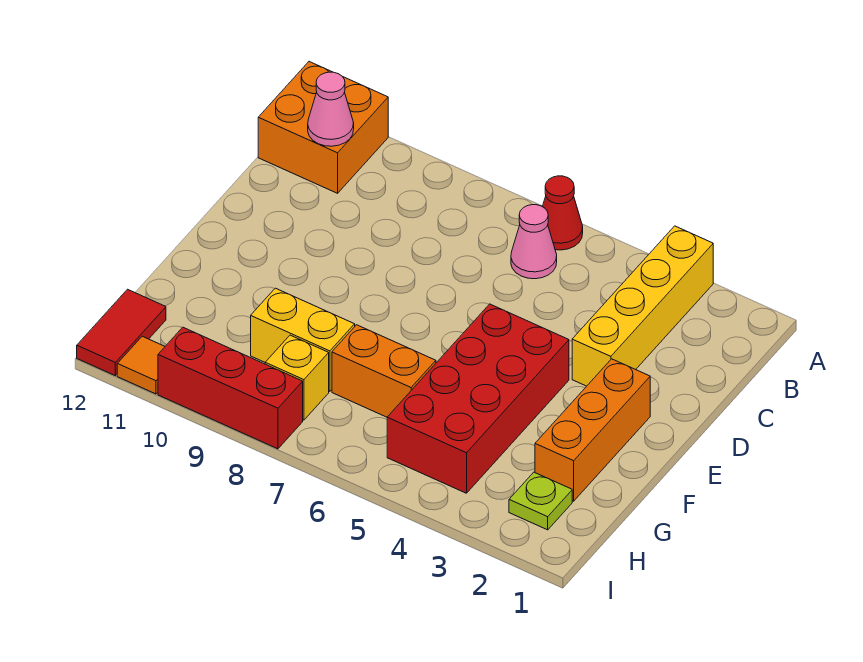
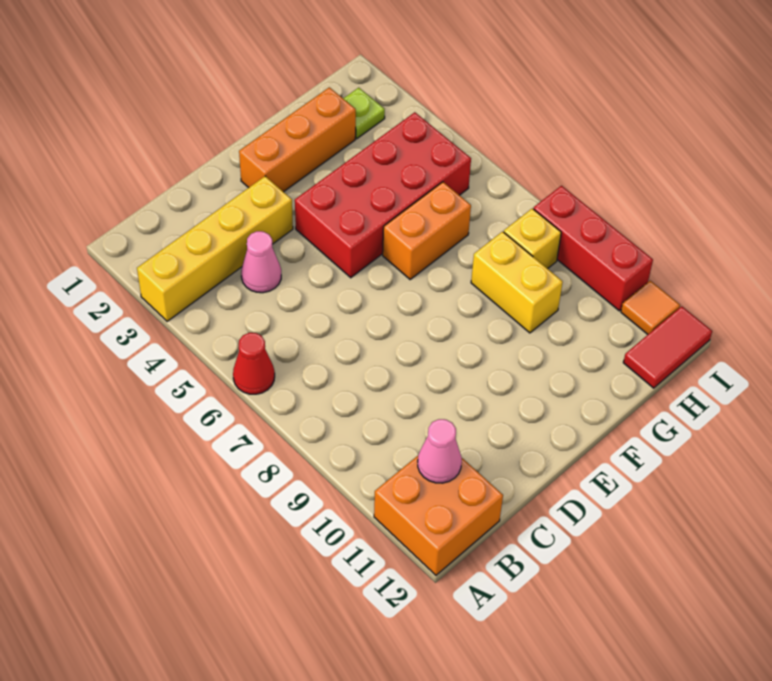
pink cone B6 level 1 -> pink cone C4 level 1
orange brick G6:G7 level 1 -> orange brick F6:G6 level 1

